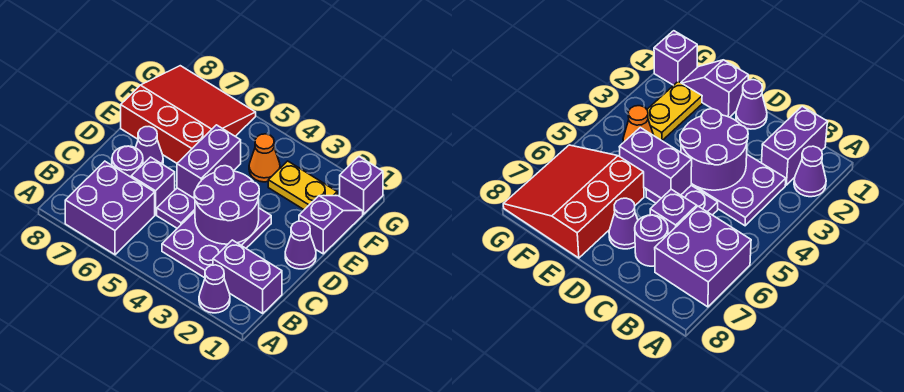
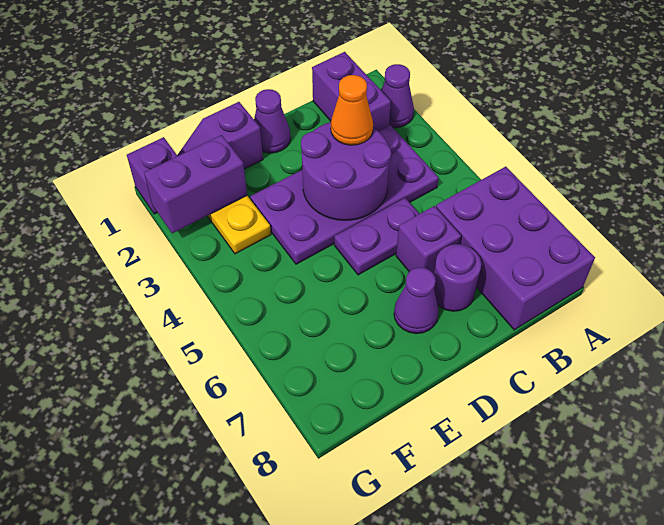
purple brick A6:B7 level 1 -> purple brick A6:B8 level 1
purple plate B3:D4 level 1 -> purple plate B3:E4 level 1
purple brick D5:E5 level 2 -> purple brick F2:G2 level 2
red slope E6:G8 level 1 top E -> none
orange cone F4 level 1 -> orange cone C3 level 3

